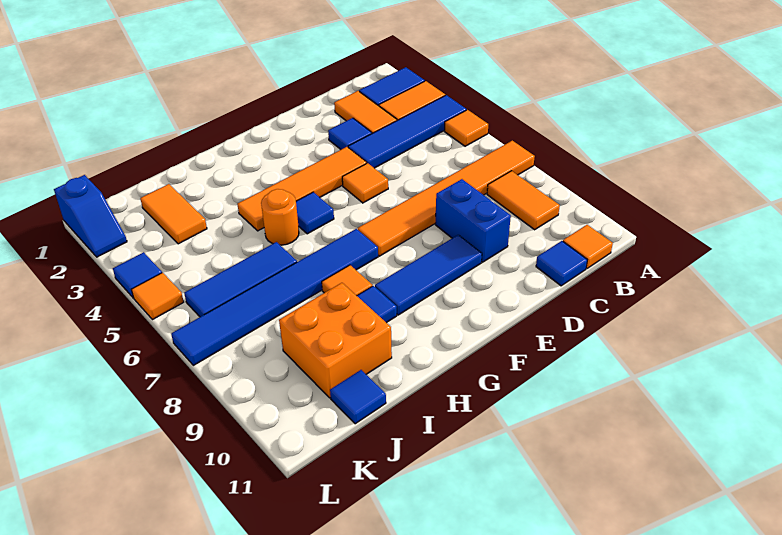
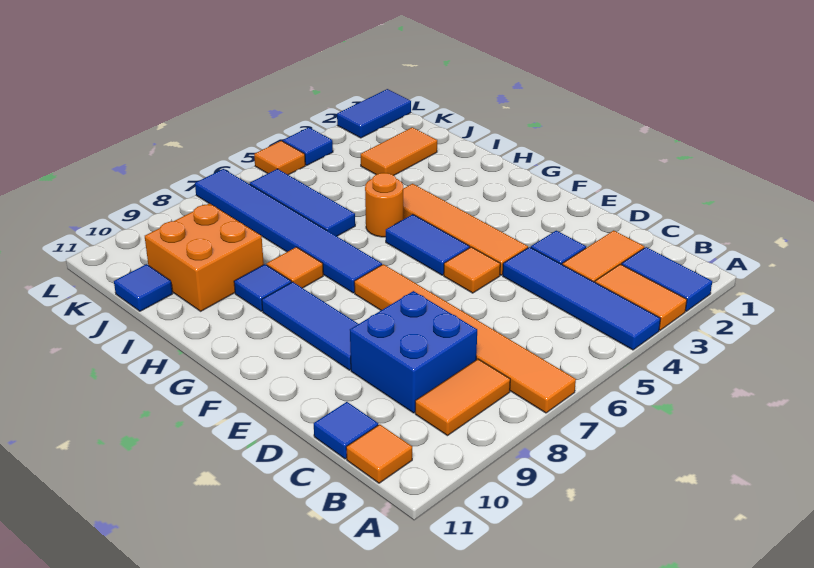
orange tile A5 level 1 -> none
blue brick D8:D9 level 1 -> blue brick C8:D9 level 1
blue tile G5 level 1 -> blue tile F5:G5 level 1
blue slope L1:L2 level 1 top 1 -> blue tile L1:L2 level 1

